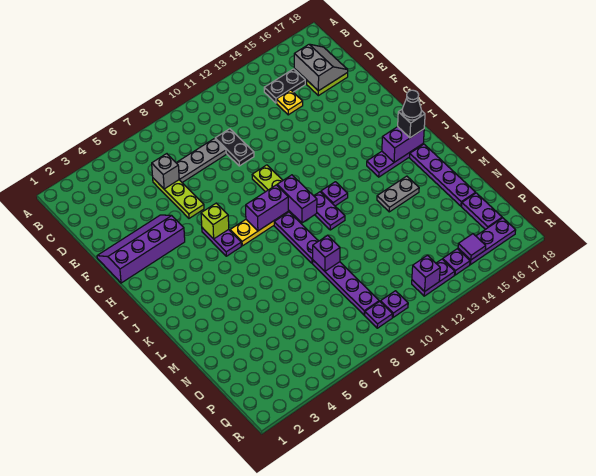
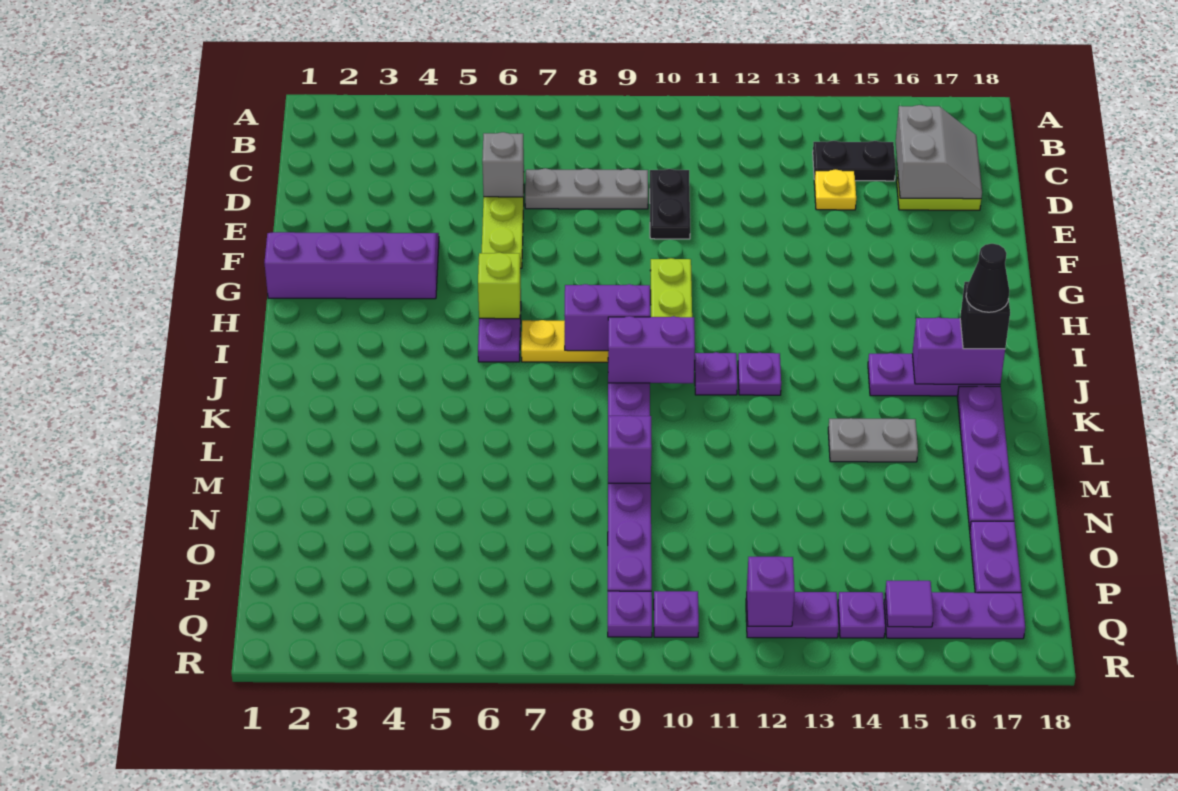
purple brick I10:J10 level 2 -> purple brick J9:J10 level 2
purple plate J11:K11 level 1 -> purple plate J11 level 1

